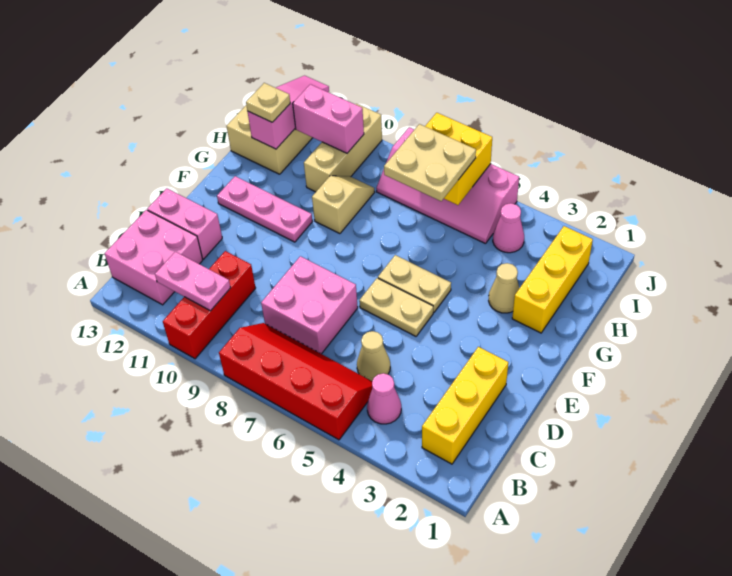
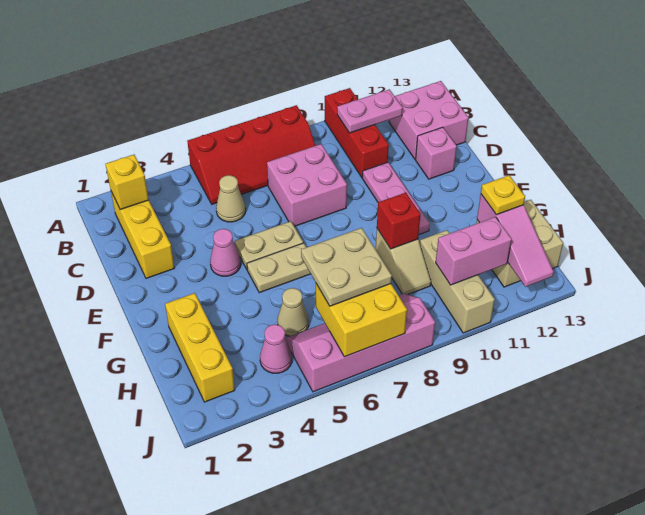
none -> yellow brick B2 level 2
pink cone B4 level 1 -> pink cone E4 level 1
pink brick D12:D13 level 1 -> pink brick D12 level 1
pink plate F10:F12 level 1 -> pink plate D10:F10 level 1
tan cone G3 level 1 -> tan cone H5 level 1
none -> red brick G9 level 2
tan plate H12 level 3 -> yellow plate H12 level 3

